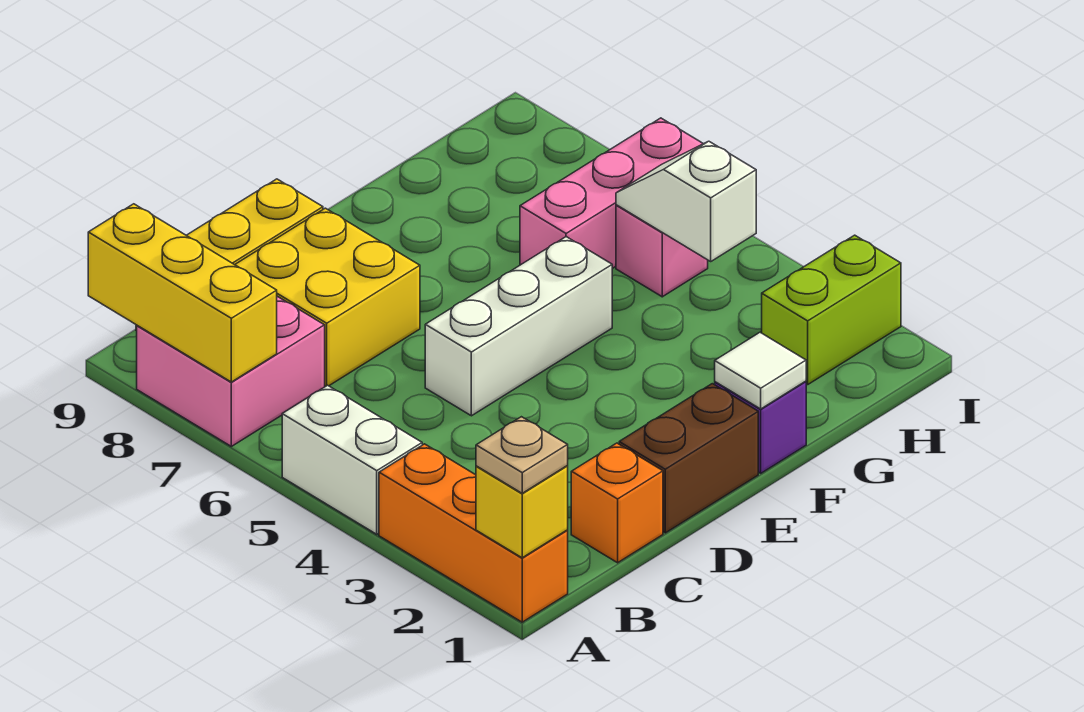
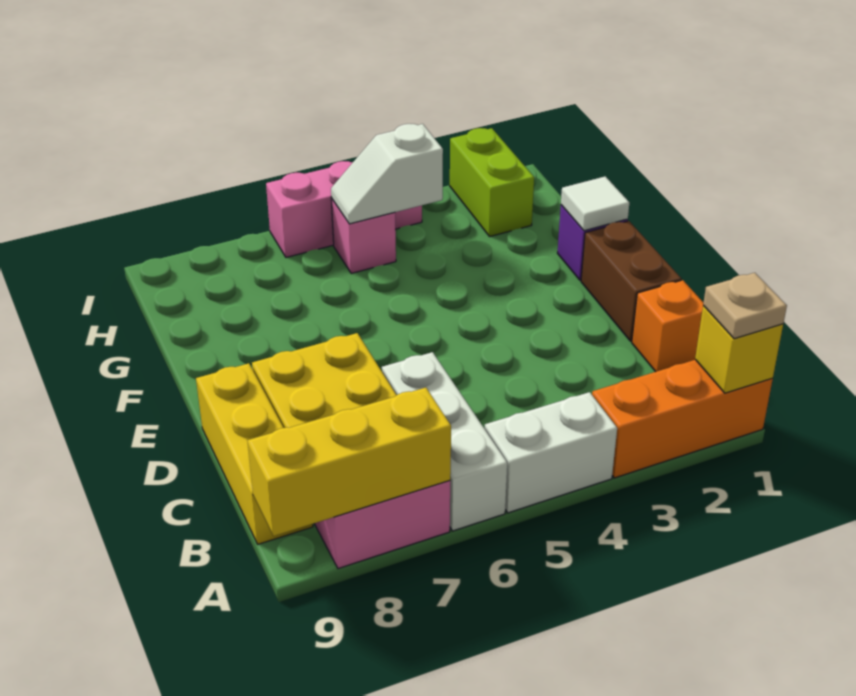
white brick D5:F5 level 1 -> white brick A6:C6 level 1
pink brick G6:I6 level 1 -> pink brick I4:I6 level 1

